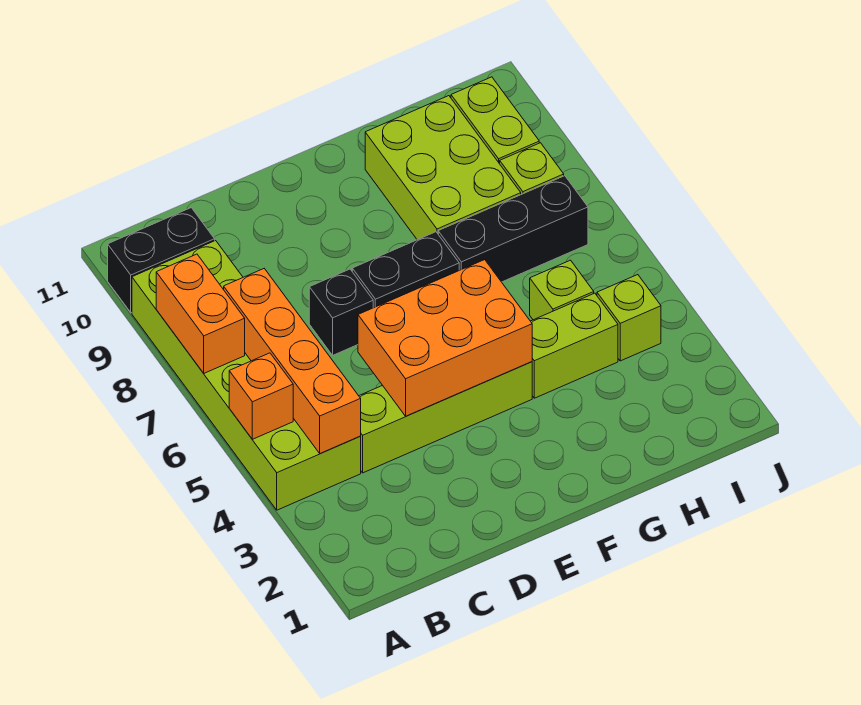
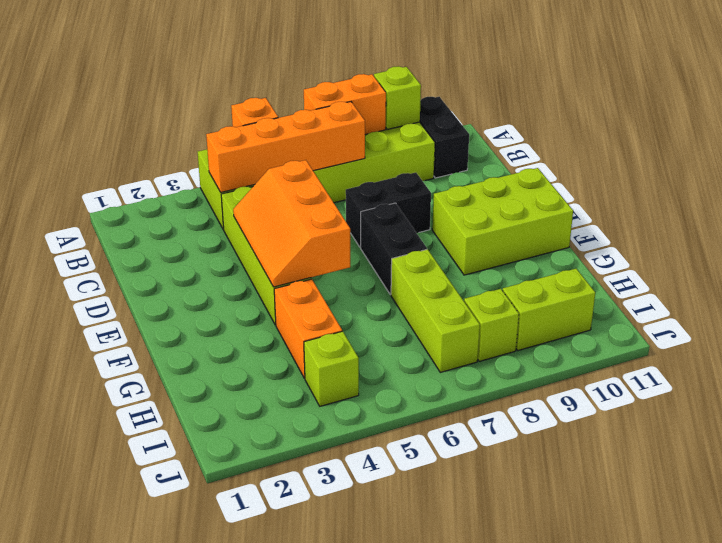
orange brick D4:F5 level 2 -> orange slope D4:F5 level 2 top 5
black brick D7 level 1 -> black brick D7:D8 level 1
lime brick G4:H4 level 1 -> orange brick G4:H4 level 1
black brick G7:I7 level 1 -> lime brick G7:I7 level 1
lime brick G8:H10 level 1 -> lime brick E9:F11 level 1
lime brick H5 level 1 -> lime brick A9 level 2

